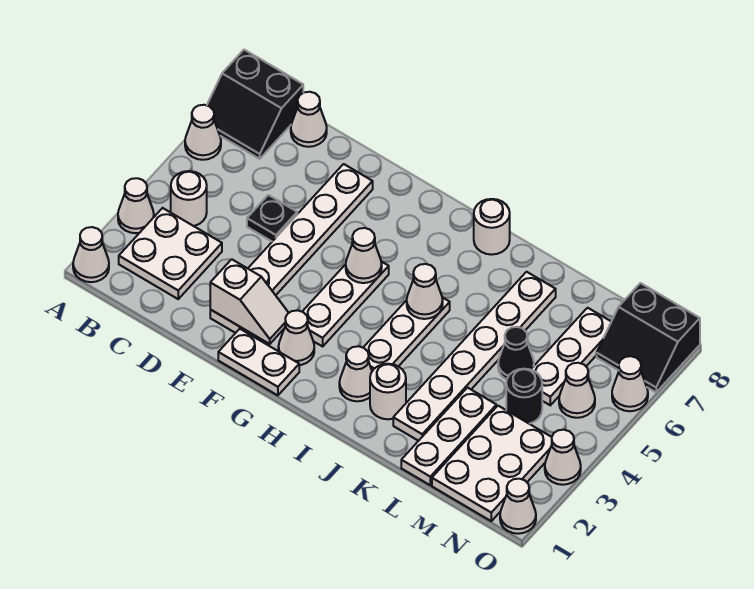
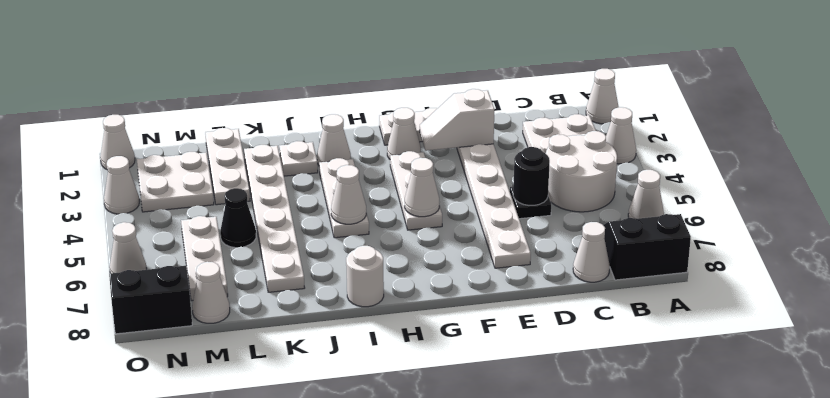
white round brick B4 level 1 -> white round brick B4:C5 level 1
white round brick J2 level 1 -> white plate J2 level 1
white plate M1:N3 level 1 -> white plate M2:N3 level 1
black round brick M4 level 1 -> black round brick D5 level 2
white cone N5 level 1 -> white cone M8 level 1

